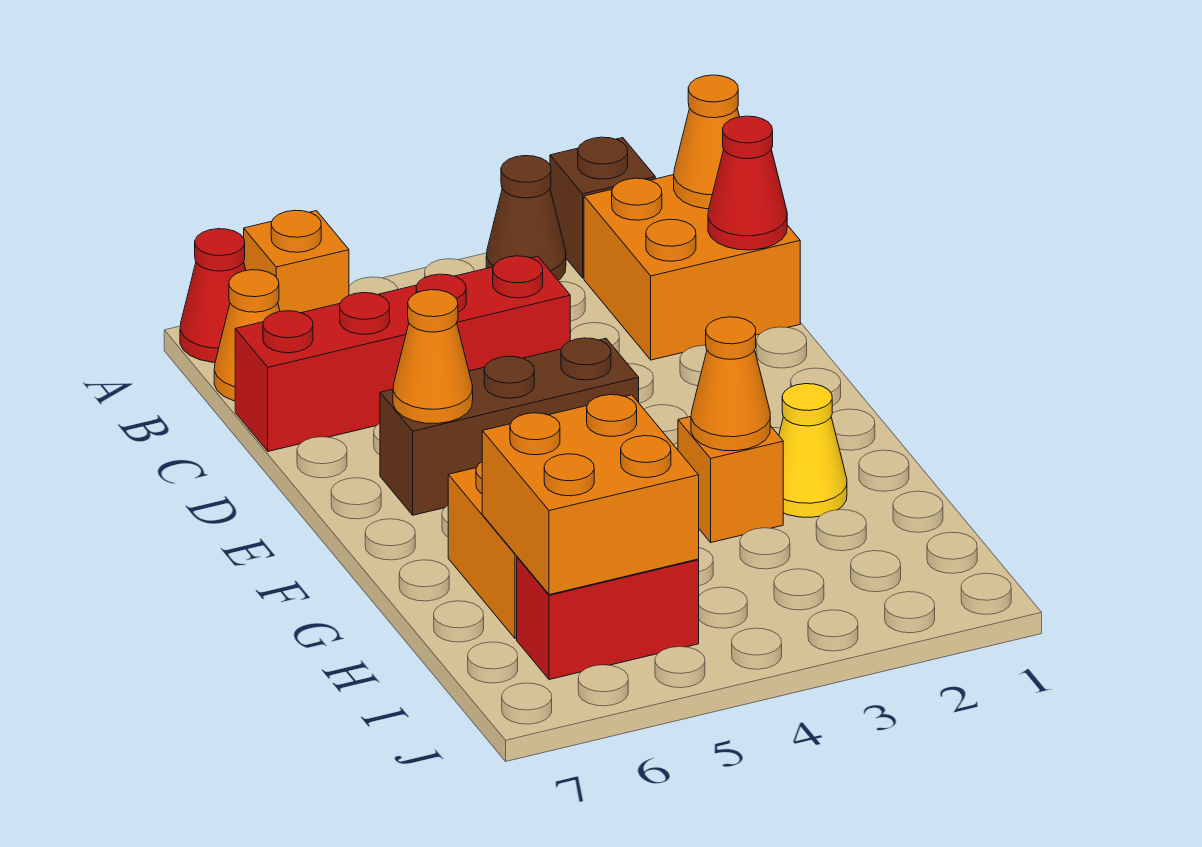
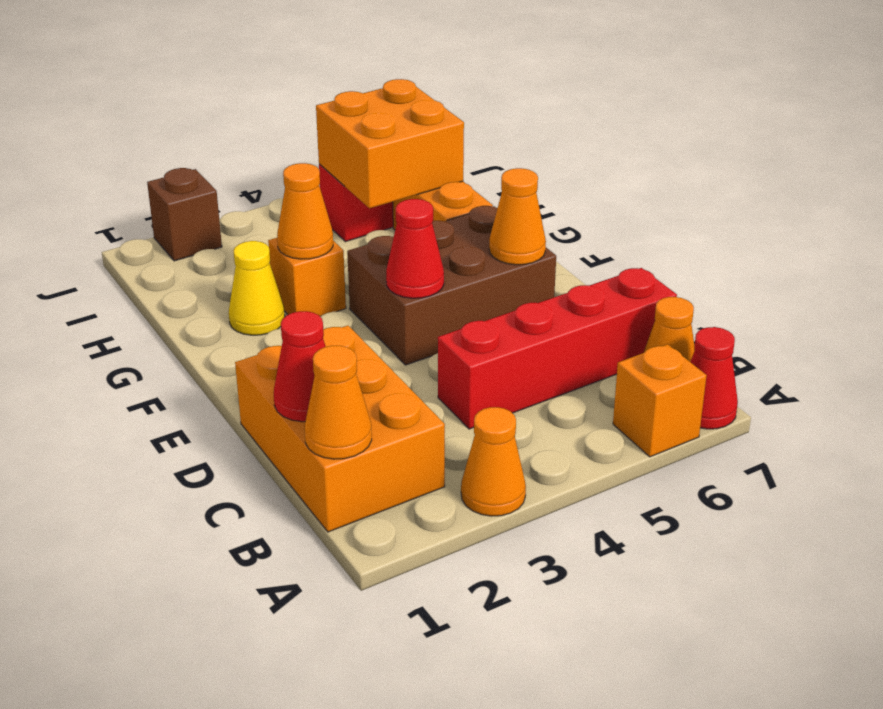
brown brick A2 level 1 -> brown brick J2 level 1
brown cone A3 level 1 -> orange cone A3 level 1
orange brick B1:C2 level 1 -> orange brick B1:D2 level 1
brown brick E4:E6 level 1 -> brown brick E4:F6 level 1
none -> red cone E4 level 2

